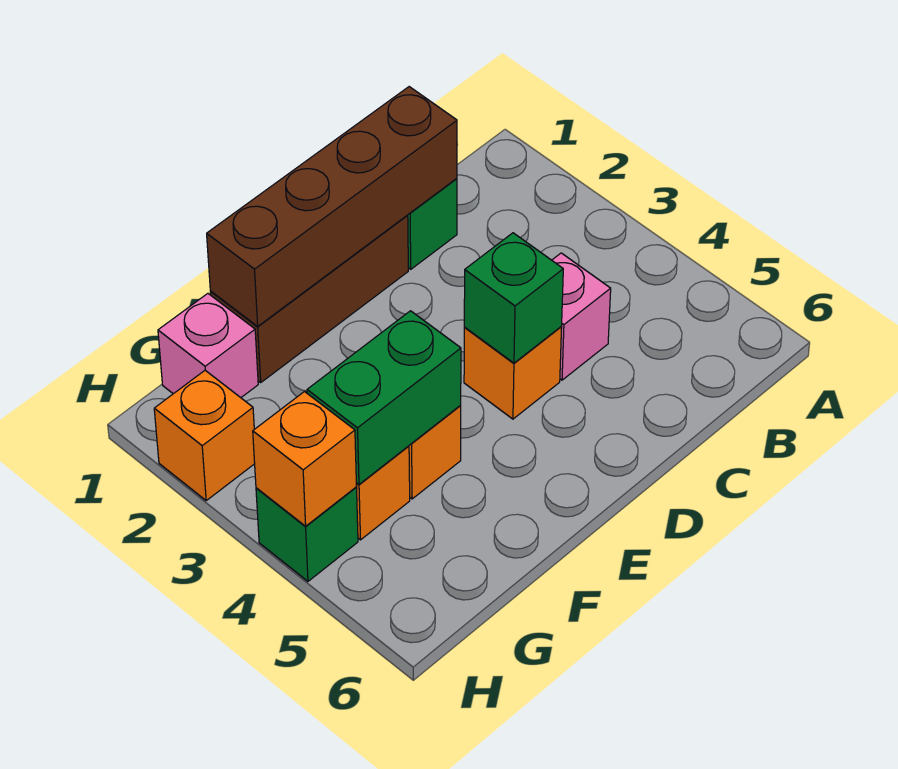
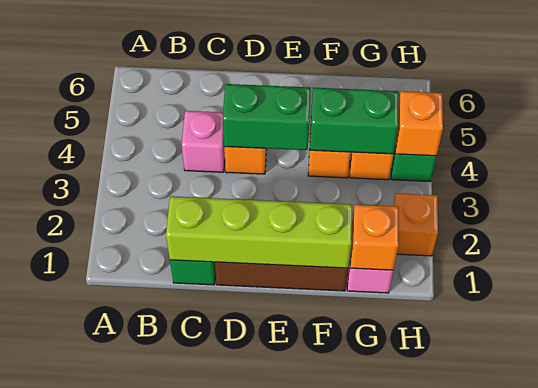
brown brick C1:F1 level 2 -> lime brick C1:F1 level 2
green brick D4 level 2 -> green brick D4:E4 level 2
none -> orange brick G1 level 2

